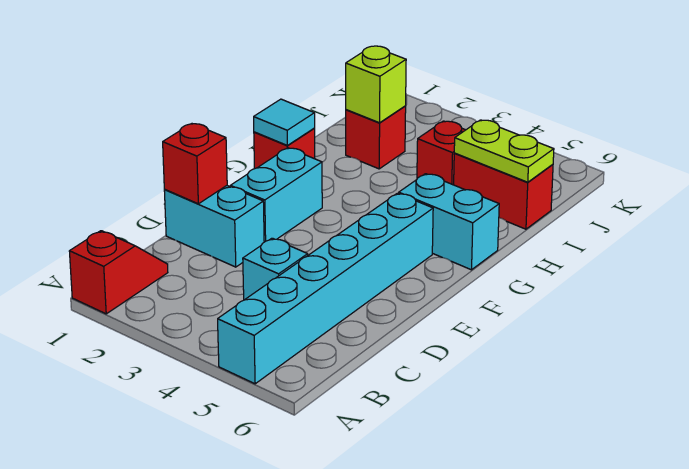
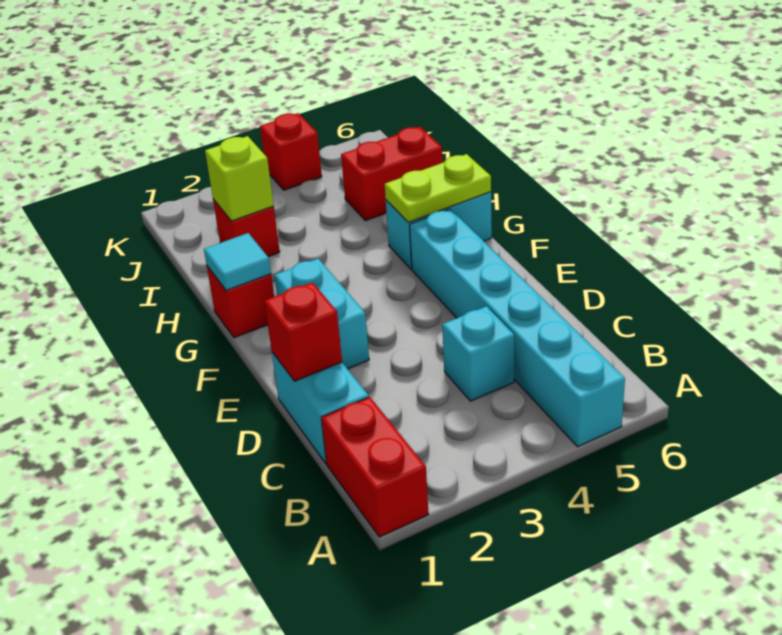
red slope A1:B1 level 1 top A -> red brick A1:B1 level 1
cyan brick D1:D2 level 1 -> cyan brick C1:D1 level 1
red brick I4 level 1 -> red brick K4 level 1
lime plate I5:I6 level 2 -> lime plate G5:G6 level 2

